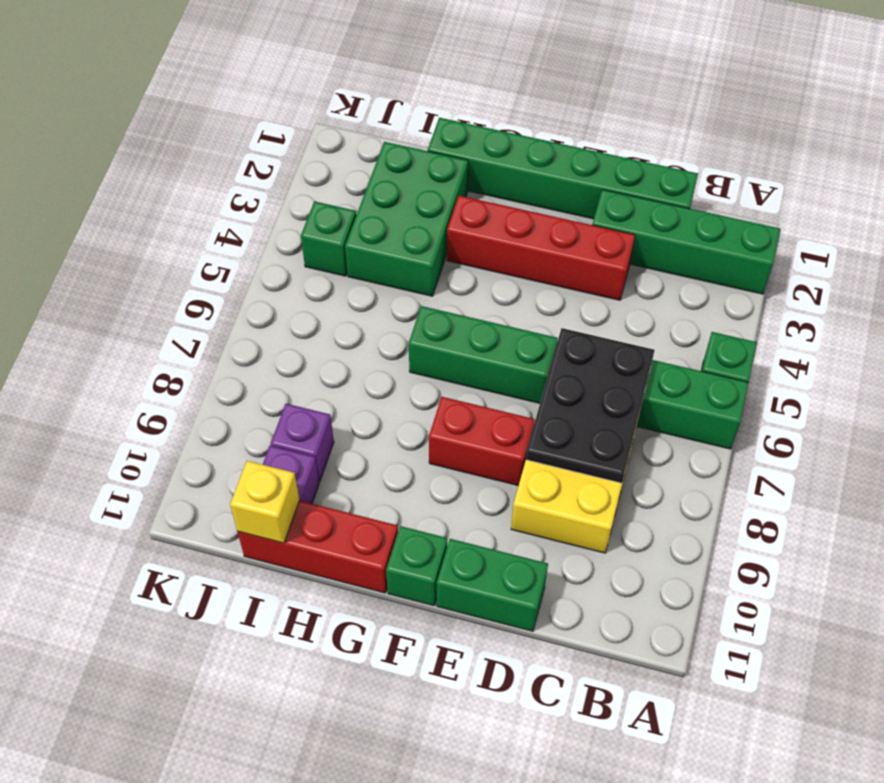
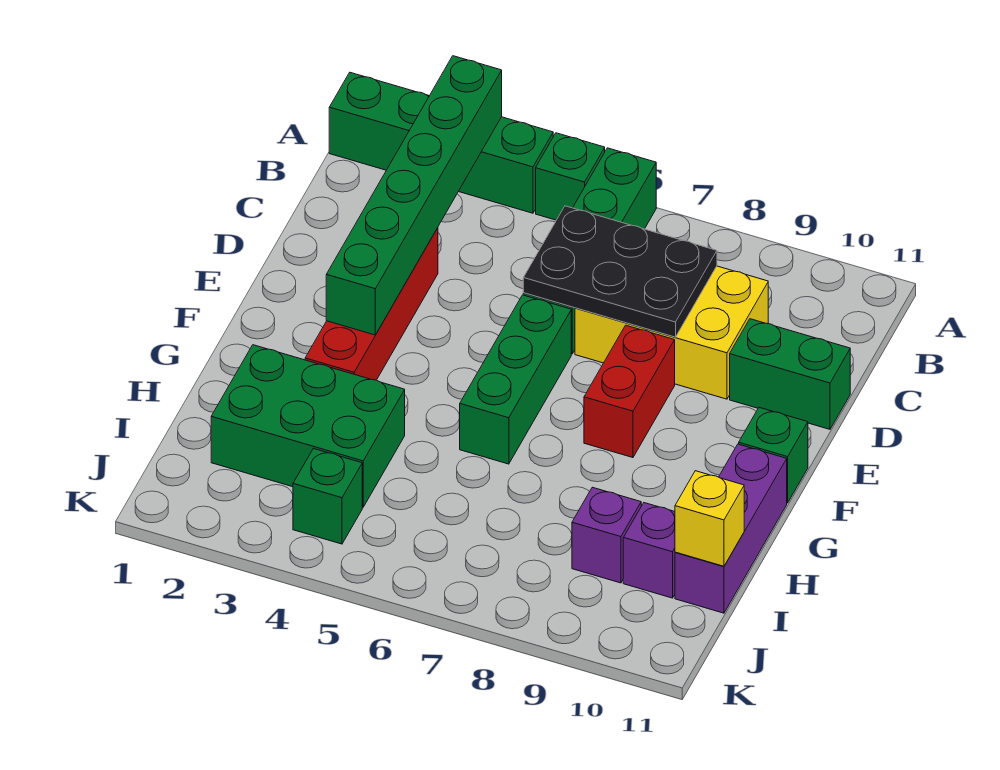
green brick A2:D2 level 1 -> green brick A1:A4 level 1
green brick C1:H1 level 1 -> green brick A3:F3 level 2
green brick D11:E11 level 1 -> green brick D10:D11 level 1
red brick G11:I11 level 1 -> purple brick G11:I11 level 1

